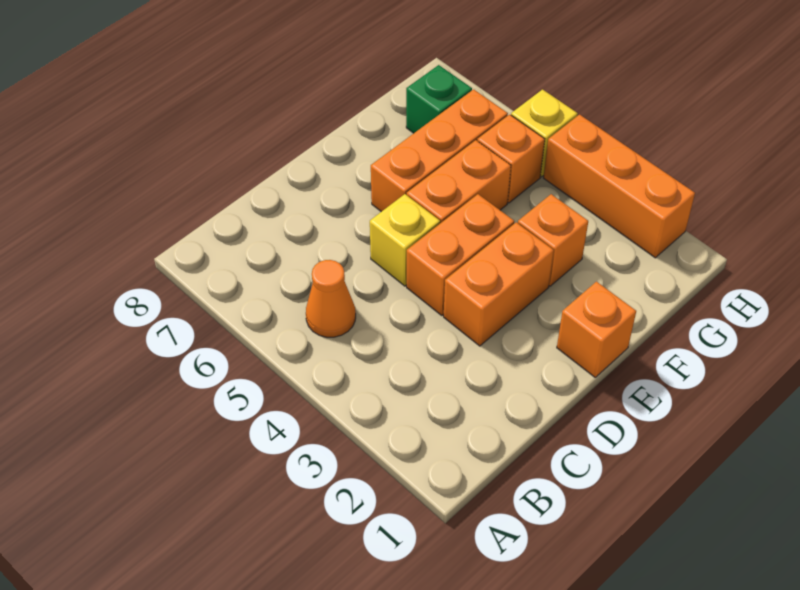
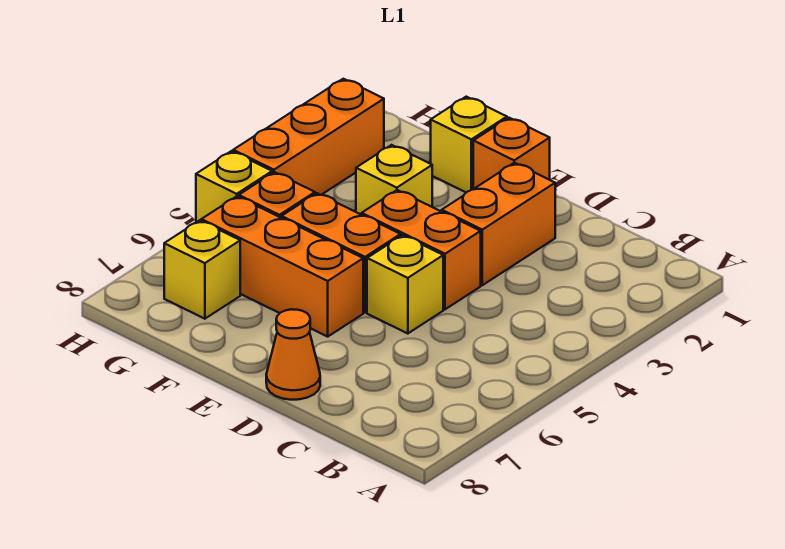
orange cone B5 level 1 -> orange cone D8 level 1
orange brick D3:E3 level 1 -> orange brick D2:D3 level 1
none -> yellow brick F1 level 1
orange brick F3 level 1 -> yellow brick F3 level 1
green brick G7 level 1 -> yellow brick G7 level 1

